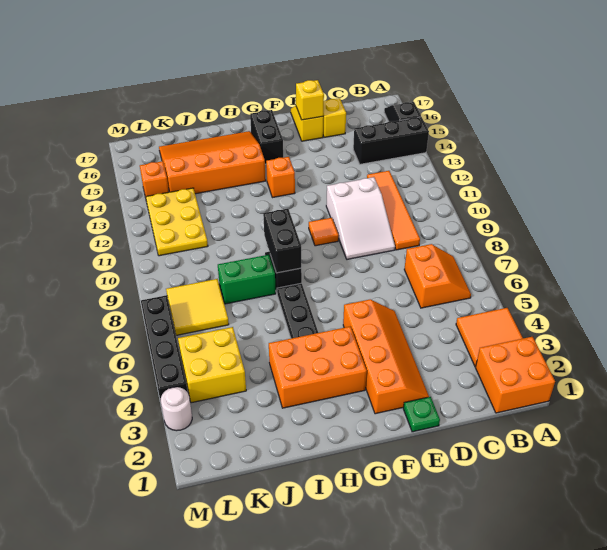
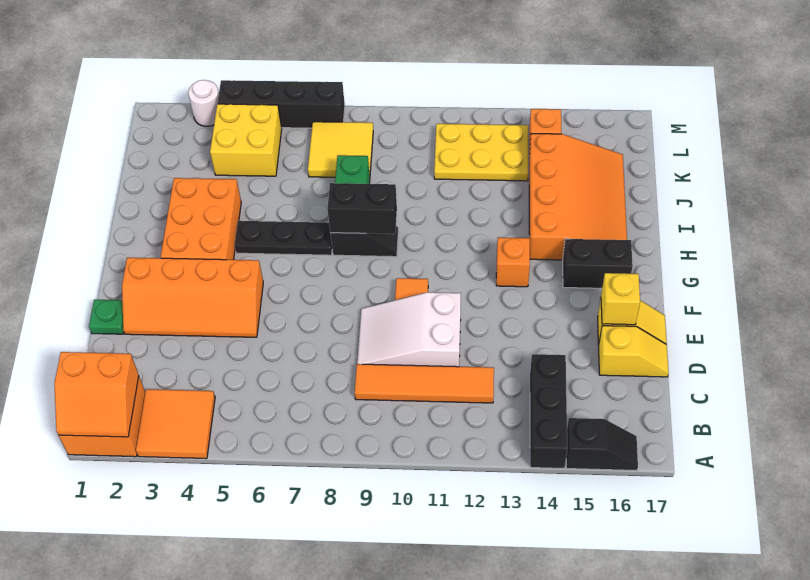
orange slope B6:C7 level 1 top C -> orange slope A1:B2 level 2 top B

